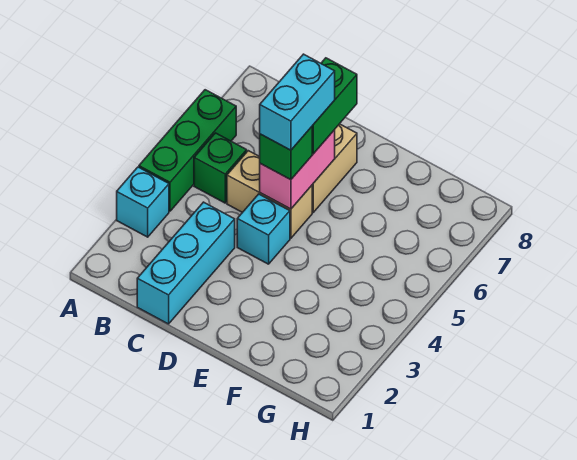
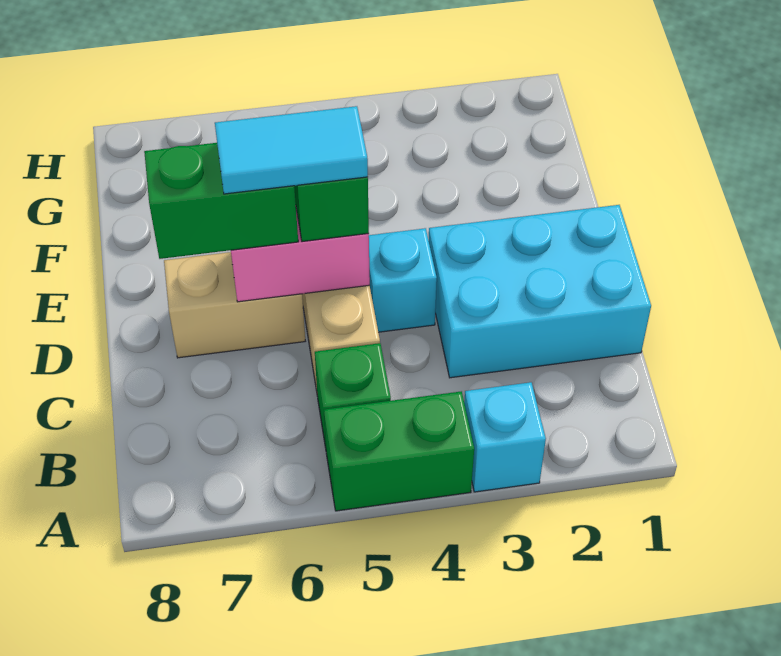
green brick A4:A6 level 1 -> green brick A4:A5 level 1
cyan brick C1:C3 level 1 -> cyan brick C1:D3 level 1
cyan brick D5:D6 level 4 -> cyan tile D5:D6 level 4

